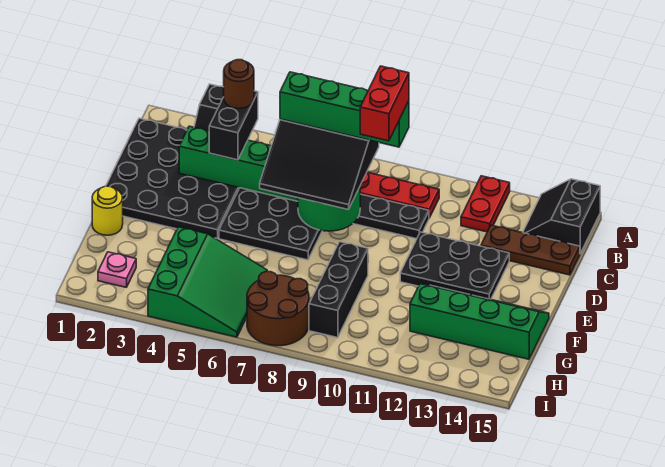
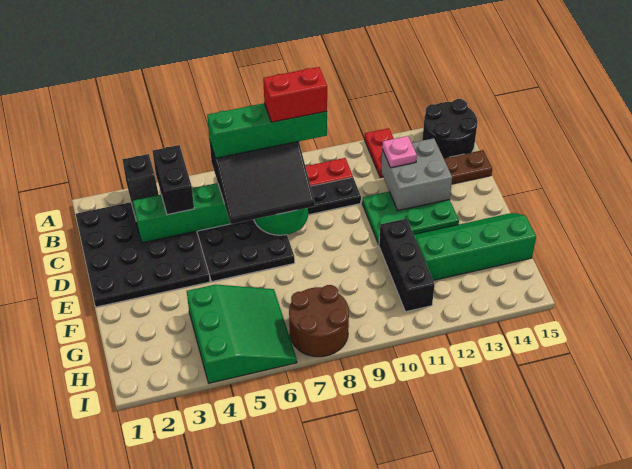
black slope A14:B15 level 1 top 15 -> black round brick A14:B15 level 1
brown round brick B4 level 4 -> none
red brick B9:C9 level 5 -> red brick B8:B9 level 5
none -> grey brick C12:D13 level 2
black plate D11:E13 level 1 -> green plate D11:E13 level 1
yellow round brick F1 level 1 -> none
black brick F9:H9 level 1 -> black brick F11:H11 level 1
pink plate H2 level 1 -> pink plate C12 level 3

